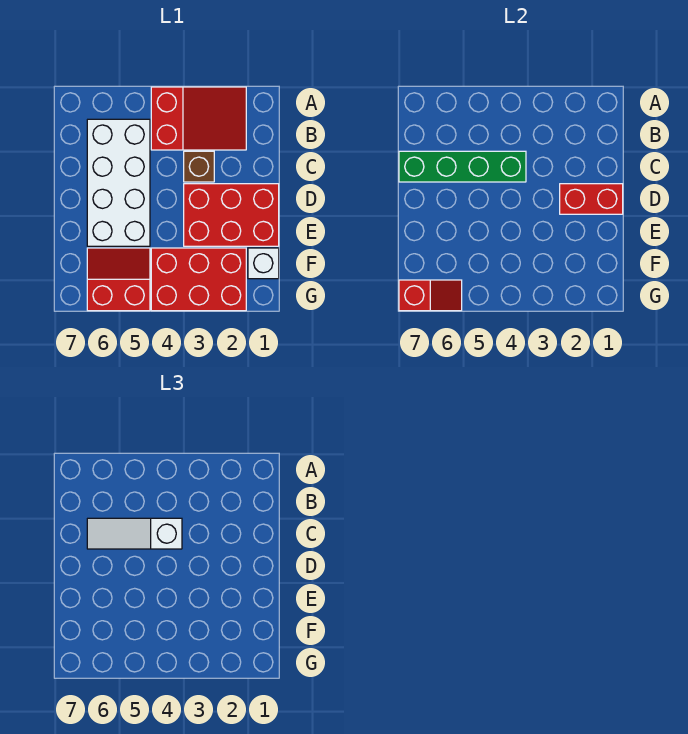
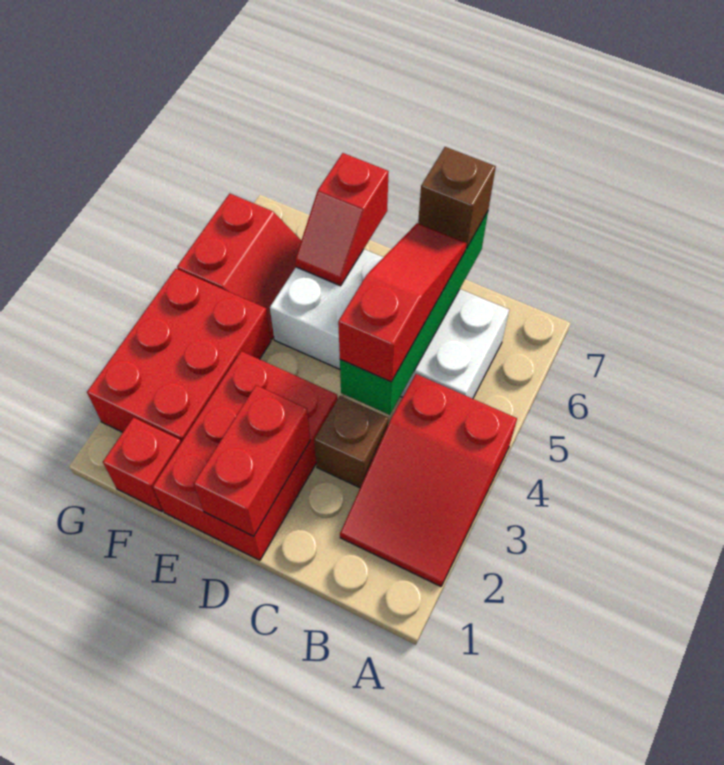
white slope C4:C6 level 3 top 4 -> red slope C4:C6 level 3 top 4
none -> brown brick C7 level 3
white brick F1 level 1 -> red brick F1 level 1
red slope G6:G7 level 2 top 7 -> red slope E6:E7 level 2 top 7

